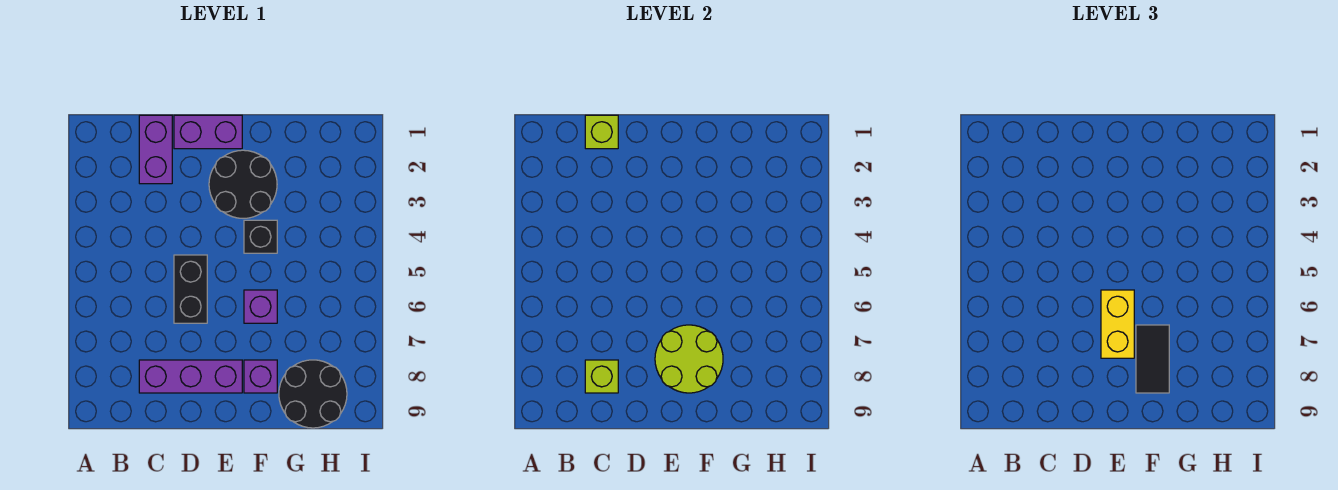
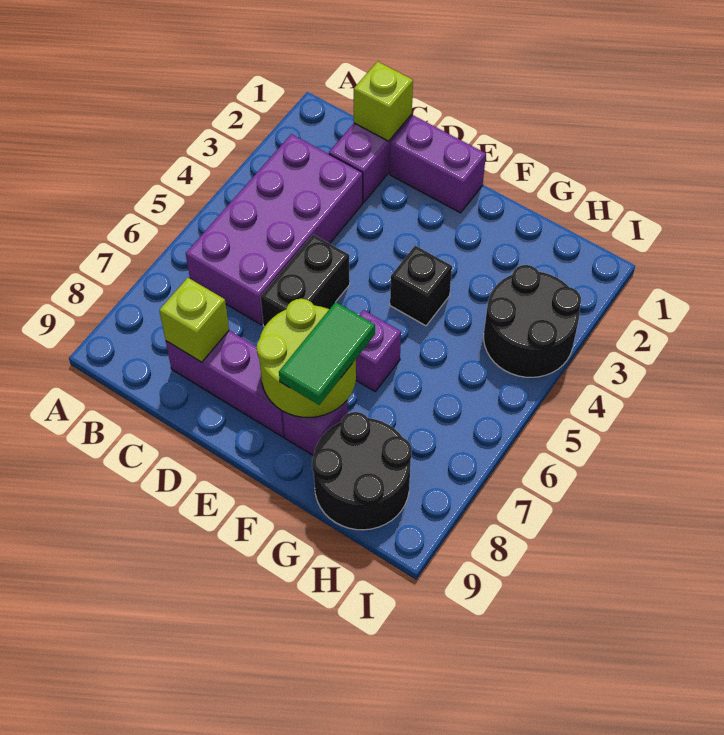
none -> purple brick B3:C6 level 1
black round brick E2:F3 level 1 -> black round brick H3:I4 level 1
yellow brick E6:E7 level 3 -> none
black tile F7:F8 level 3 -> green tile F7:F8 level 3

